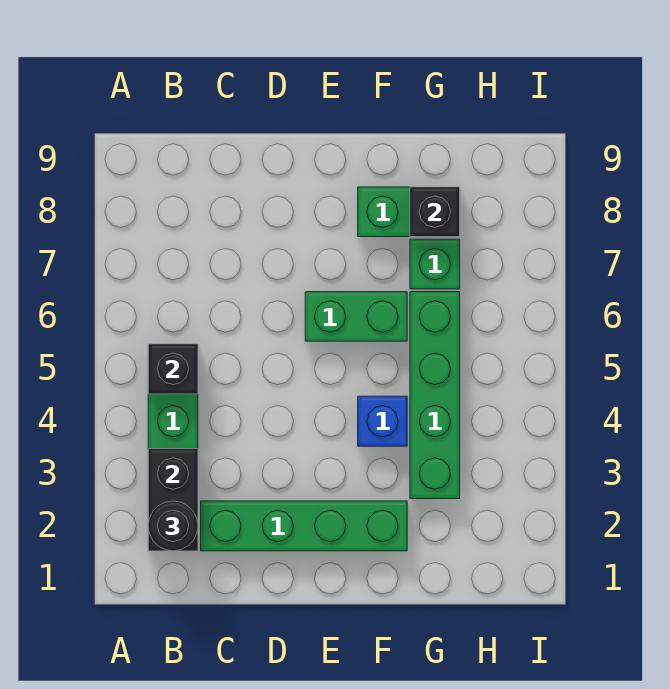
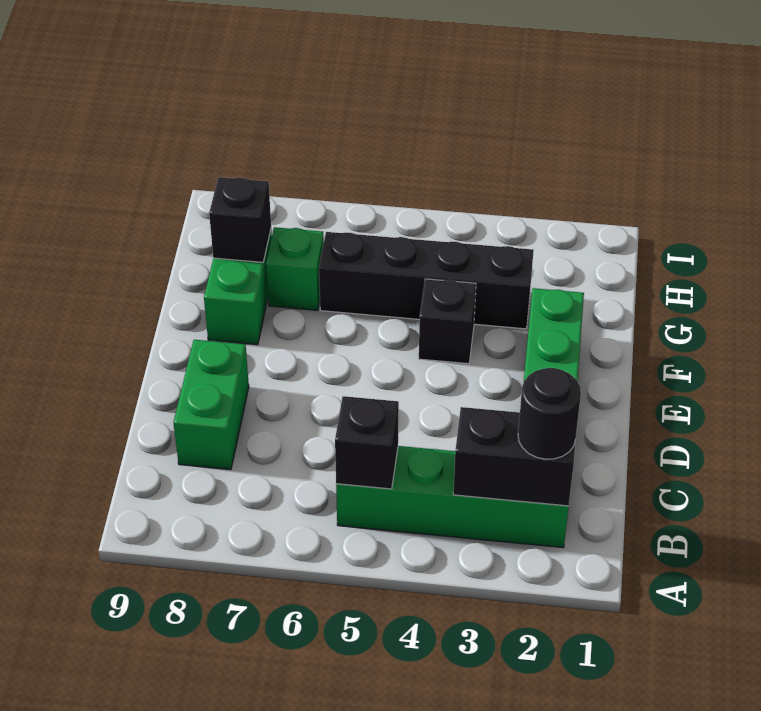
green brick E6:F6 level 1 -> green brick C8:D8 level 1
blue brick F4 level 1 -> black brick F4 level 1
green brick G3:G6 level 1 -> black brick G3:G6 level 1

